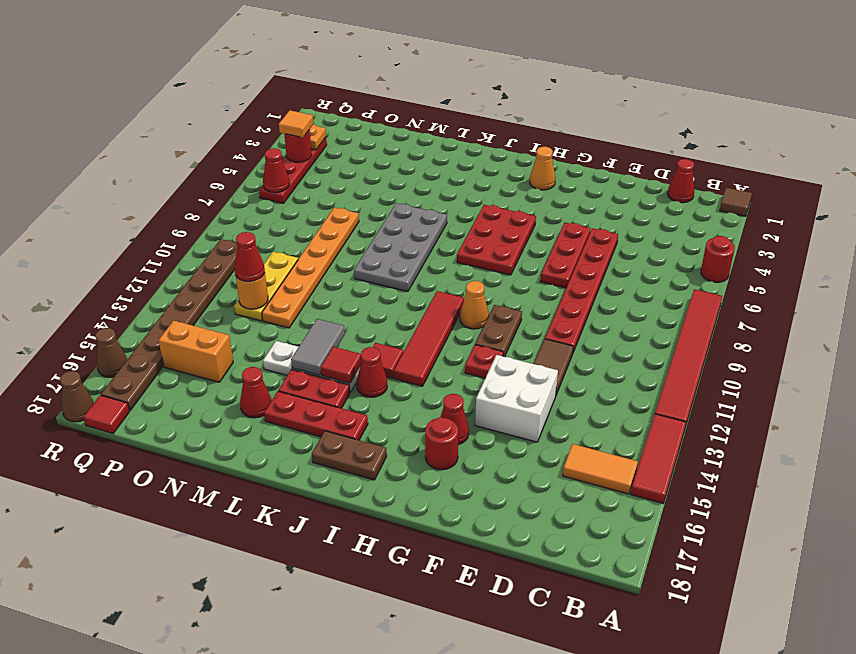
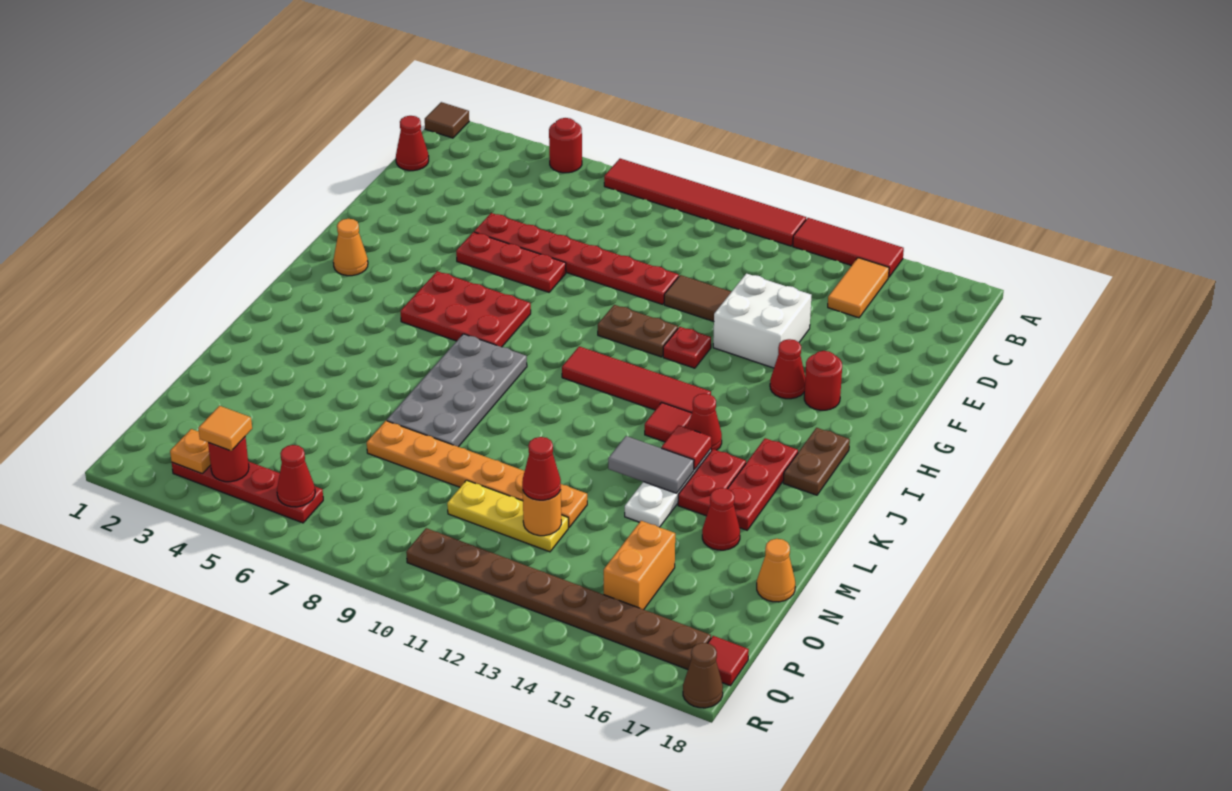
orange cone H10 level 1 -> orange cone N18 level 1
grey plate K6:L9 level 1 -> grey plate J7:M8 level 1
brown cone R16 level 1 -> none

